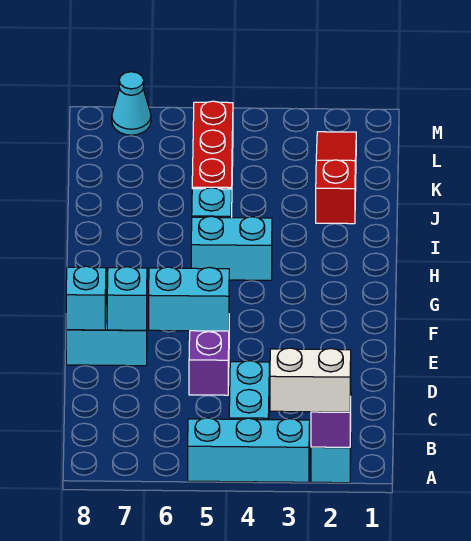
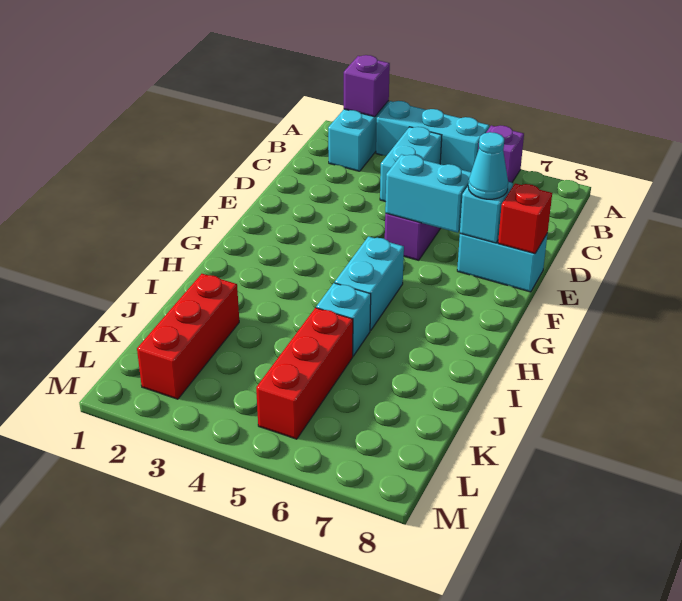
white brick A2:A3 level 3 -> none
none -> purple brick A6 level 1
cyan brick E8 level 2 -> red brick E8 level 2
cyan brick H4:H5 level 1 -> cyan brick G5:H5 level 1
red slope J2:L2 level 1 top J -> red brick J2:L2 level 1
cyan cone M7 level 1 -> cyan cone E7 level 3

